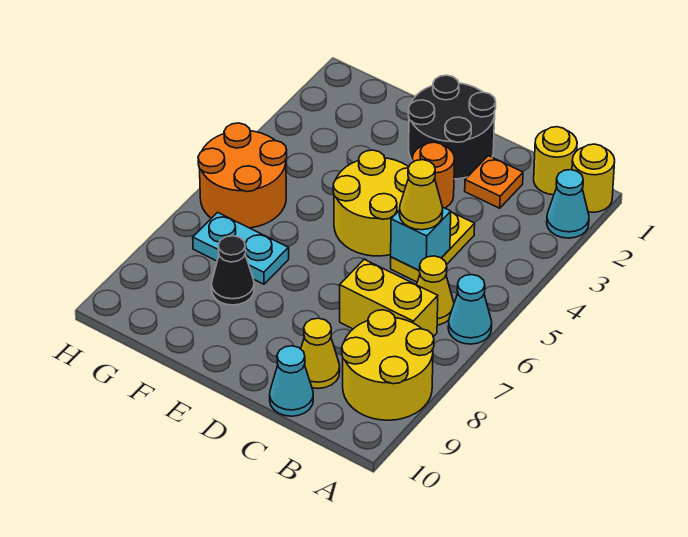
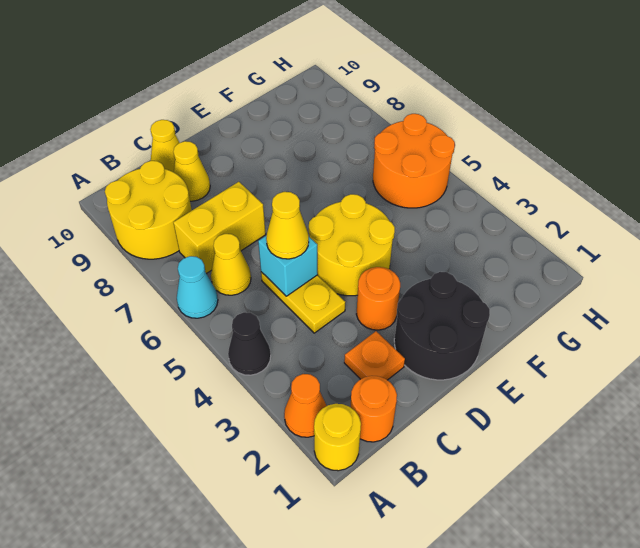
cyan cone A2 level 1 -> orange cone A2 level 1
yellow round brick B1 level 1 -> orange round brick B1 level 1
cyan cone C10 level 1 -> yellow cone C10 level 1
cyan plate F7:G7 level 1 -> none
black cone F8 level 1 -> black cone A4 level 1

